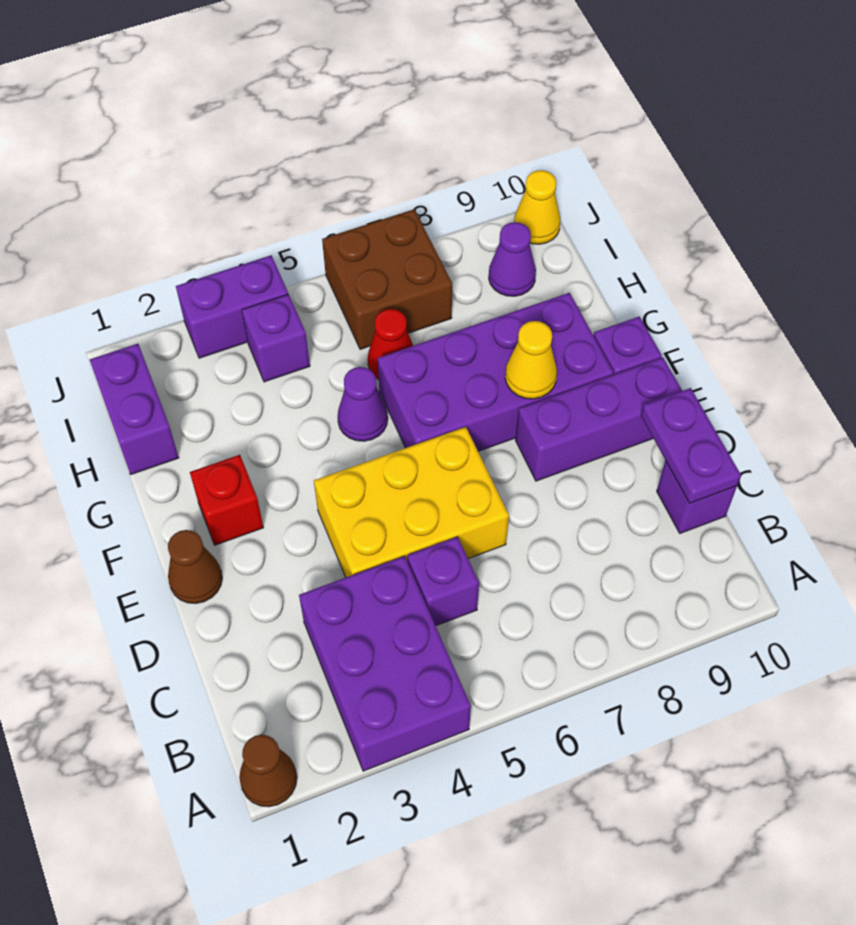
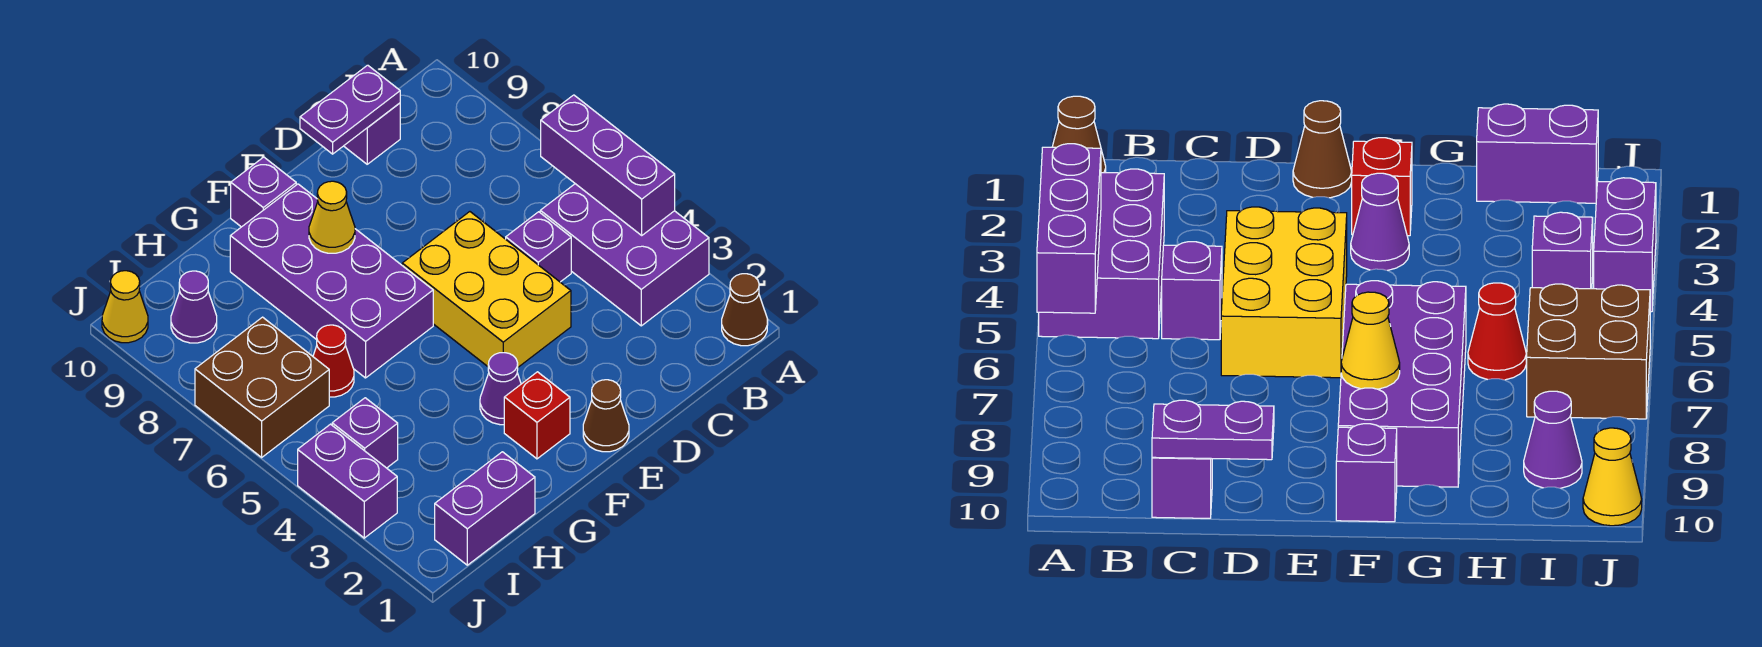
purple brick A3:C4 level 1 -> purple brick A3:B5 level 1
purple brick E8:E10 level 1 -> purple brick A4:A6 level 2
purple cone G5 level 1 -> purple cone F3 level 1

